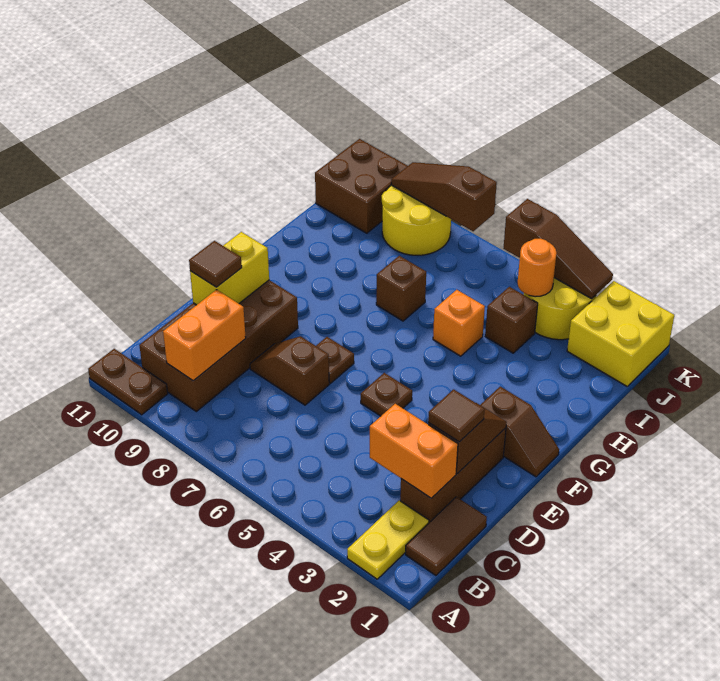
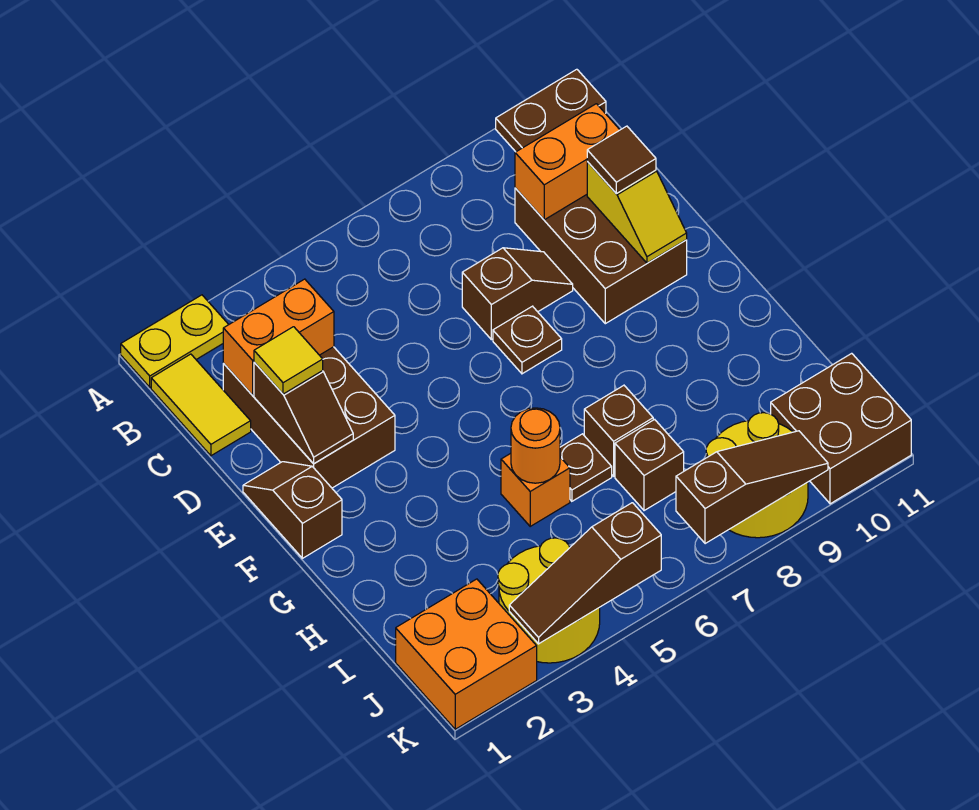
yellow plate A2:B2 level 1 -> yellow plate A1:A2 level 1
brown tile B1:C1 level 1 -> yellow tile B1:C1 level 1
brown brick B9:E10 level 1 -> brown brick C9:E10 level 1
orange brick B9:C9 level 2 -> orange brick C9:C10 level 2
brown brick C2:E2 level 1 -> brown brick C2:E3 level 1
brown tile D2 level 3 -> yellow tile D2 level 3
yellow brick D10:E10 level 2 -> yellow slope D10:E10 level 2 top D
brown plate E5 level 1 -> brown plate H6 level 1
brown slope F1:F2 level 1 top 2 -> brown slope E1:F1 level 1 top F
brown brick I4 level 1 -> brown brick I7 level 1
yellow brick J1:K2 level 1 -> orange brick J1:K2 level 1
orange round brick J4 level 2 -> orange round brick H5 level 2

